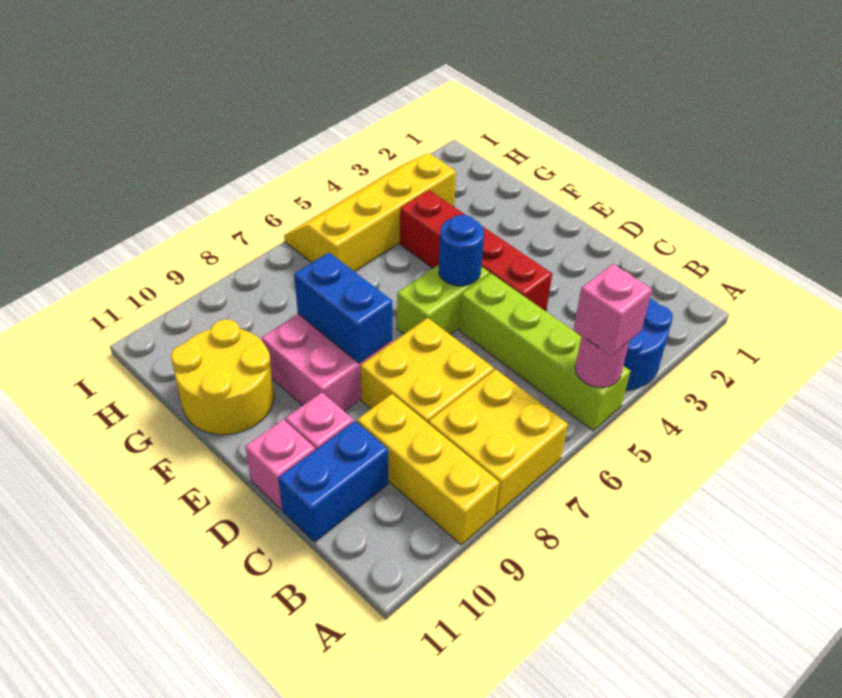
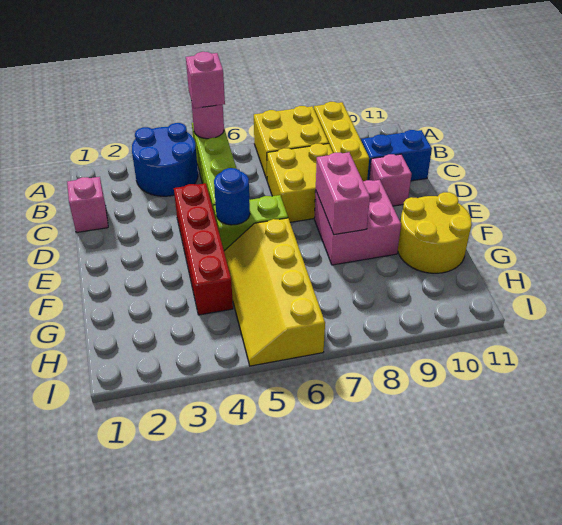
pink brick D11 level 1 -> pink brick C1 level 1
blue brick E8:F8 level 2 -> pink brick E8:F8 level 2
yellow slope H3:I6 level 1 top H -> yellow slope F5:I6 level 1 top 6

